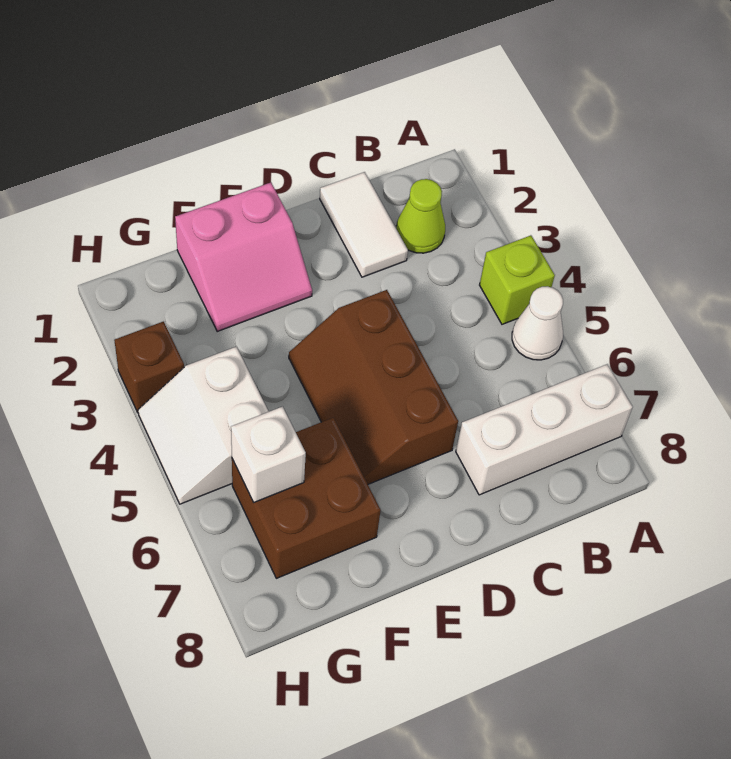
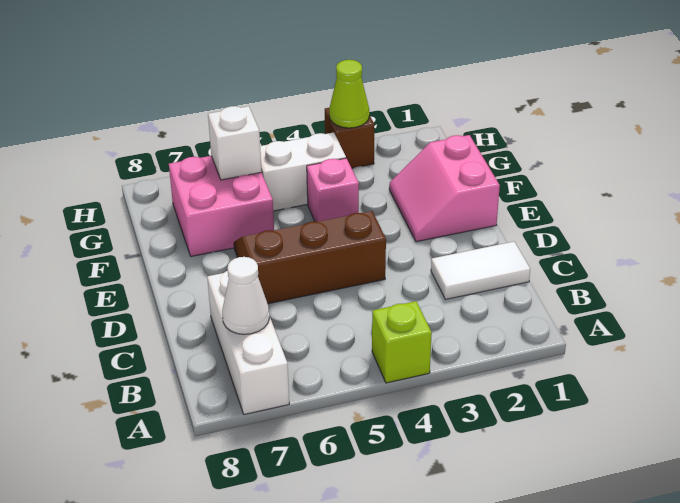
white cone A5 level 1 -> white cone B7 level 2
lime cone B2 level 1 -> lime cone H3 level 2
none -> pink brick F4 level 1
brown brick F6:G7 level 1 -> pink brick F6:G7 level 1

